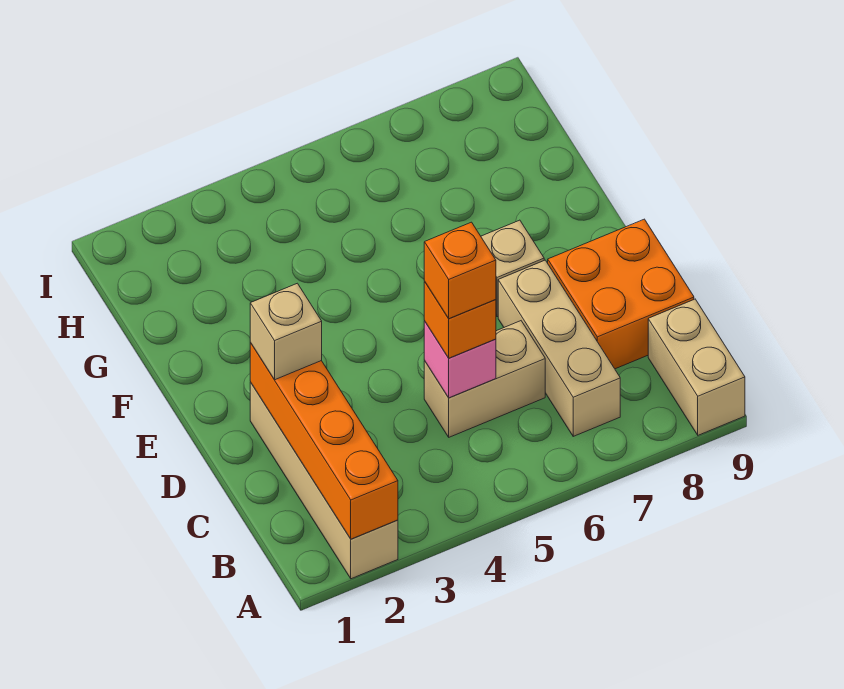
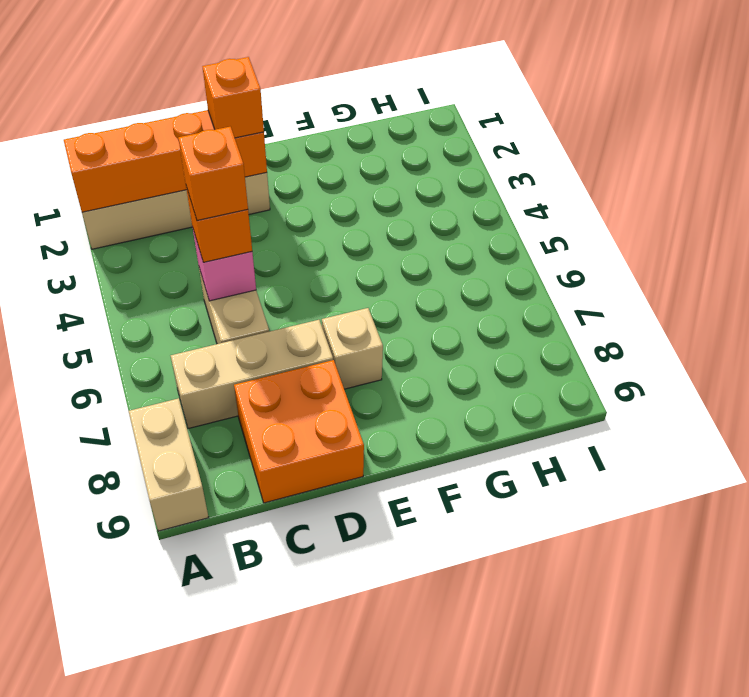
tan brick A9:B9 level 1 -> tan brick A8:A9 level 1
tan brick D2 level 3 -> orange brick D2 level 3

